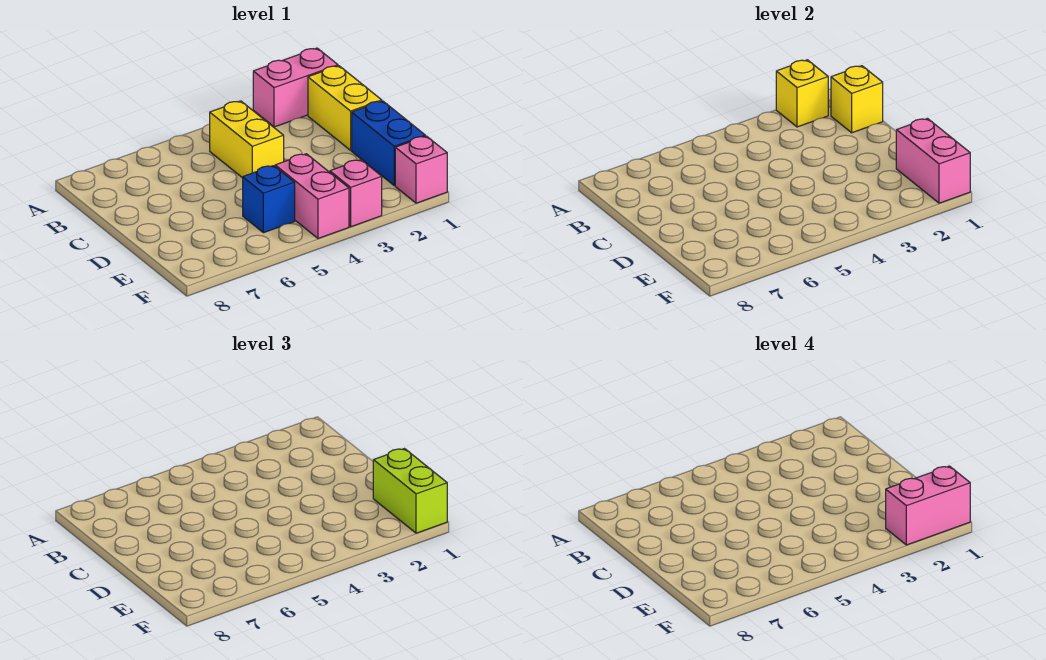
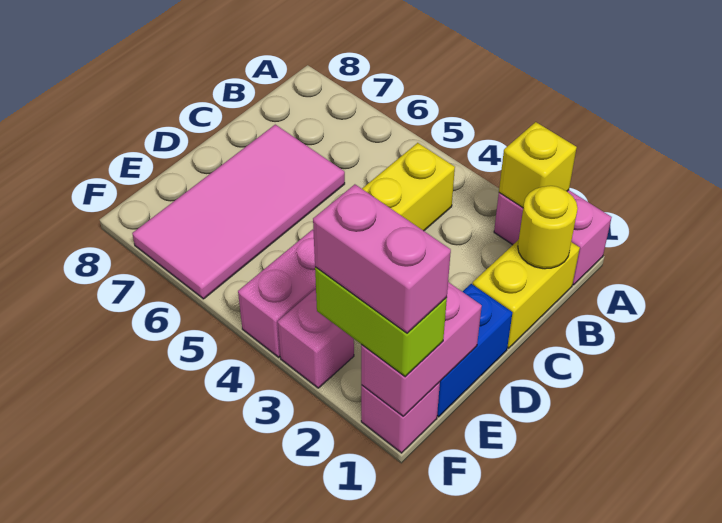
yellow brick B1 level 2 -> yellow round brick B1 level 2
none -> pink tile C6:F7 level 1
lime brick E1:F1 level 3 -> lime brick F1:F2 level 3
blue brick E5 level 1 -> none

